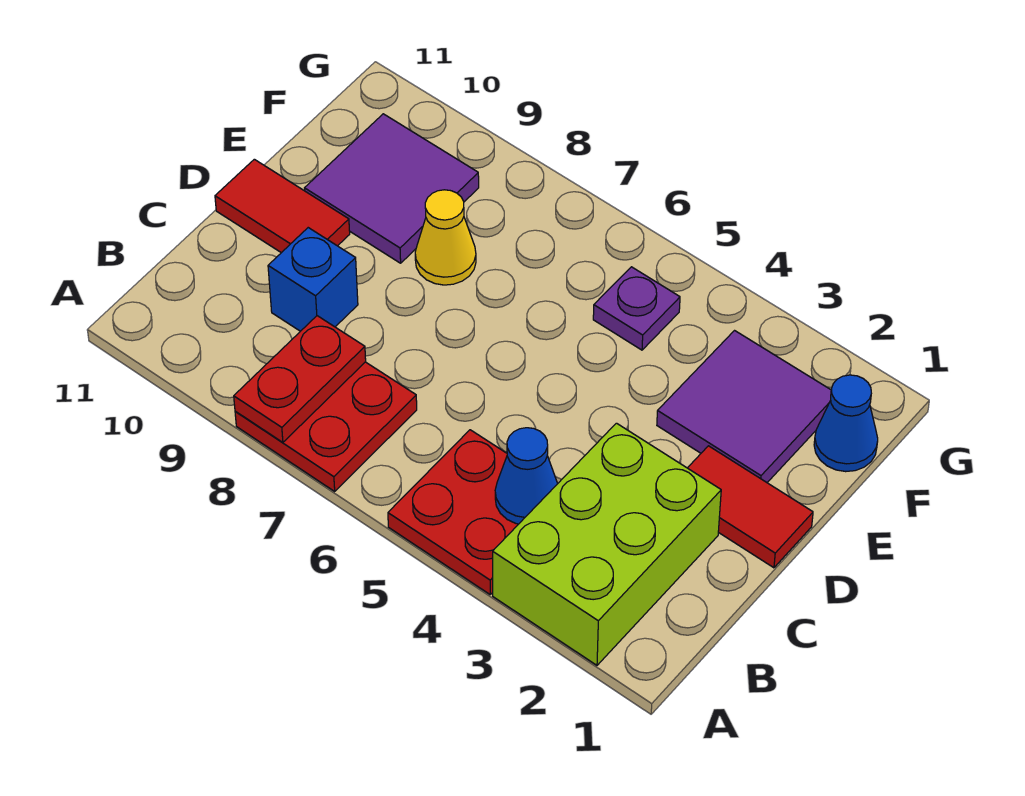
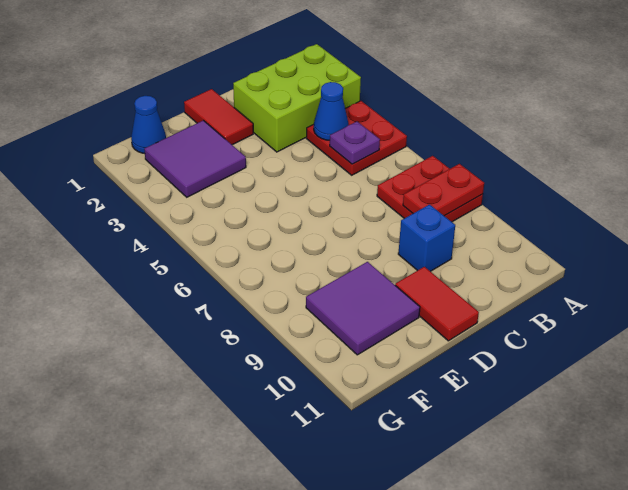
yellow cone E8 level 1 -> none
purple plate F5 level 1 -> purple plate B5 level 2

